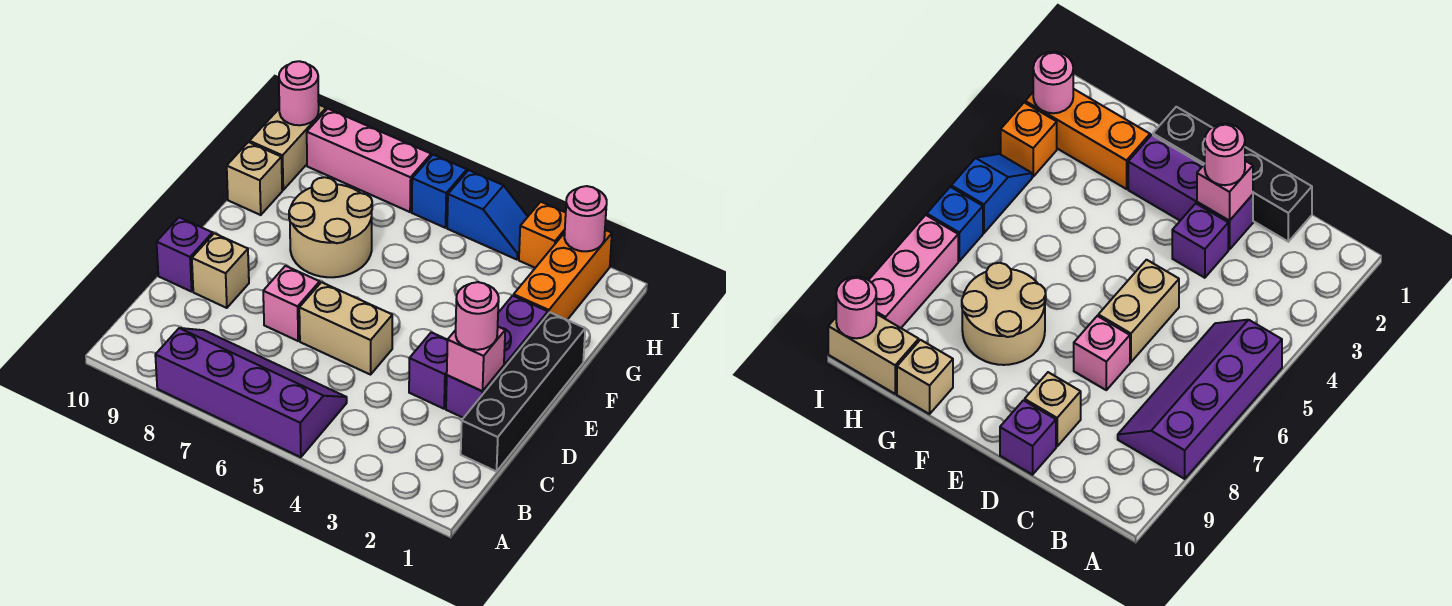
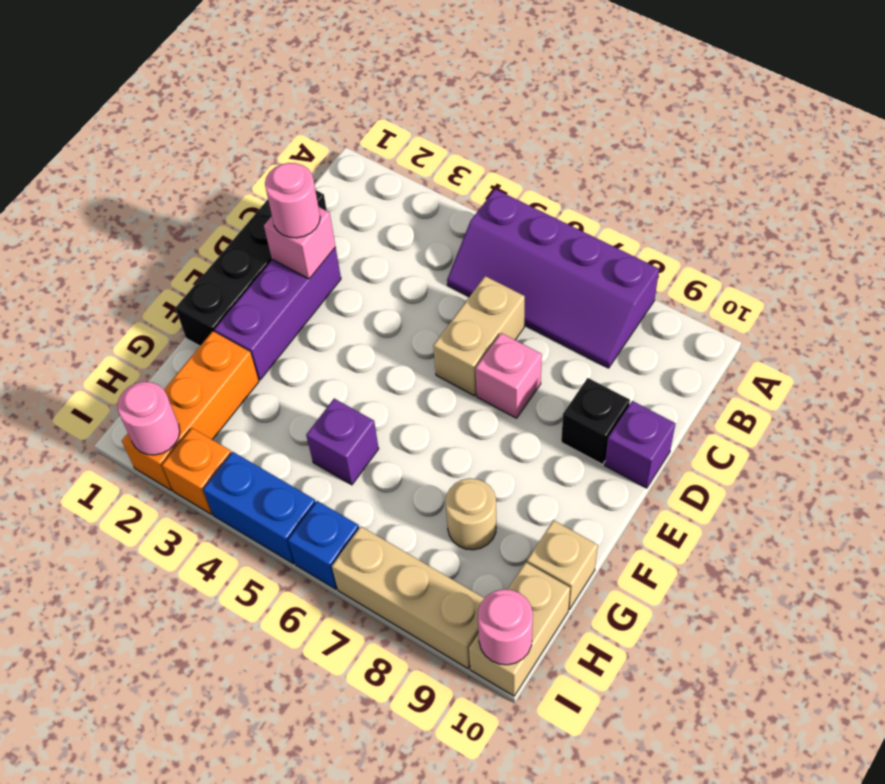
purple brick D3 level 1 -> purple brick G5 level 1
tan brick D5:D6 level 1 -> tan brick C6:D6 level 1
tan brick D9 level 1 -> black brick D9 level 1
tan round brick F7:G8 level 1 -> tan round brick G8 level 1
blue slope I4:I5 level 1 top 5 -> blue brick I4:I5 level 1
pink brick I7:I9 level 1 -> tan brick I7:I9 level 1

